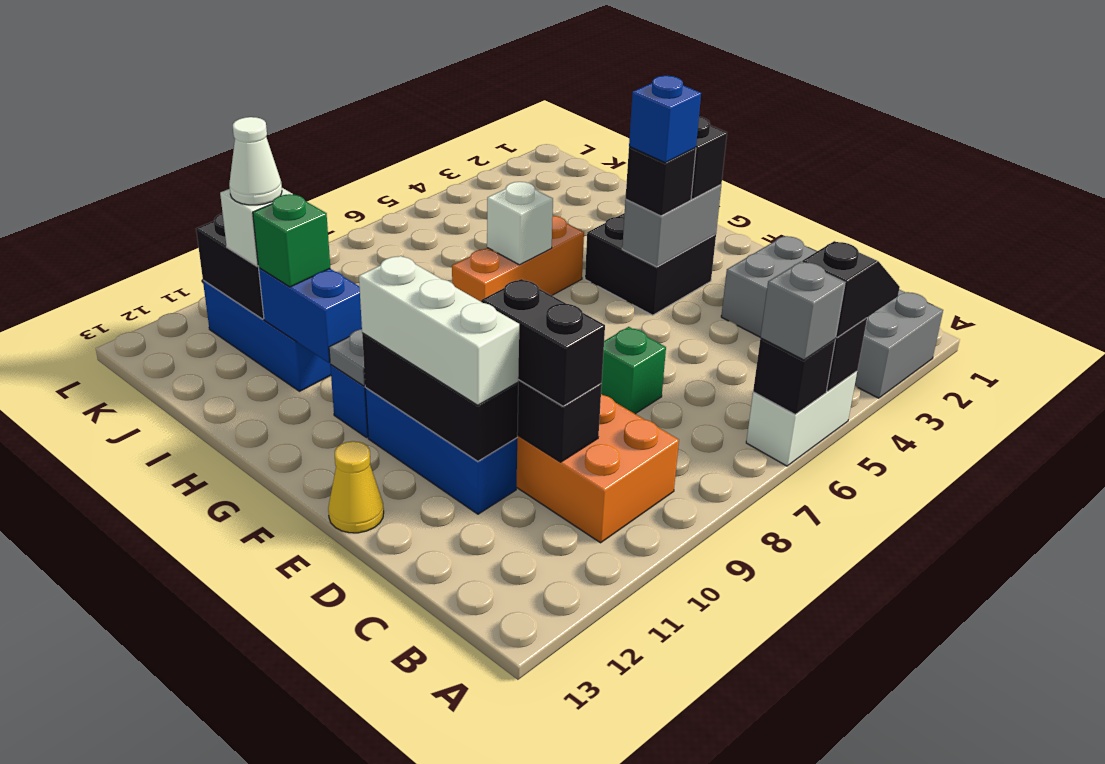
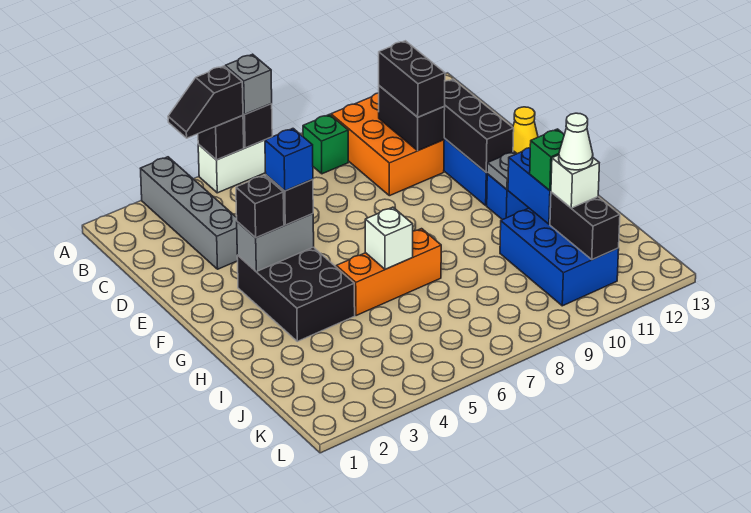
grey brick A2:D3 level 1 -> grey brick A3:D3 level 1
green brick D7 level 1 -> green brick B8 level 1
white brick D11:F11 level 3 -> none
black brick F3:G4 level 1 -> black brick F3:H4 level 1

